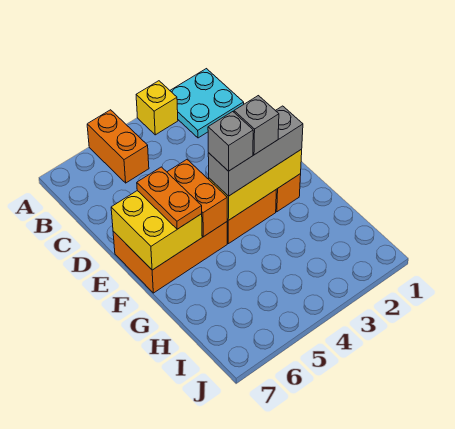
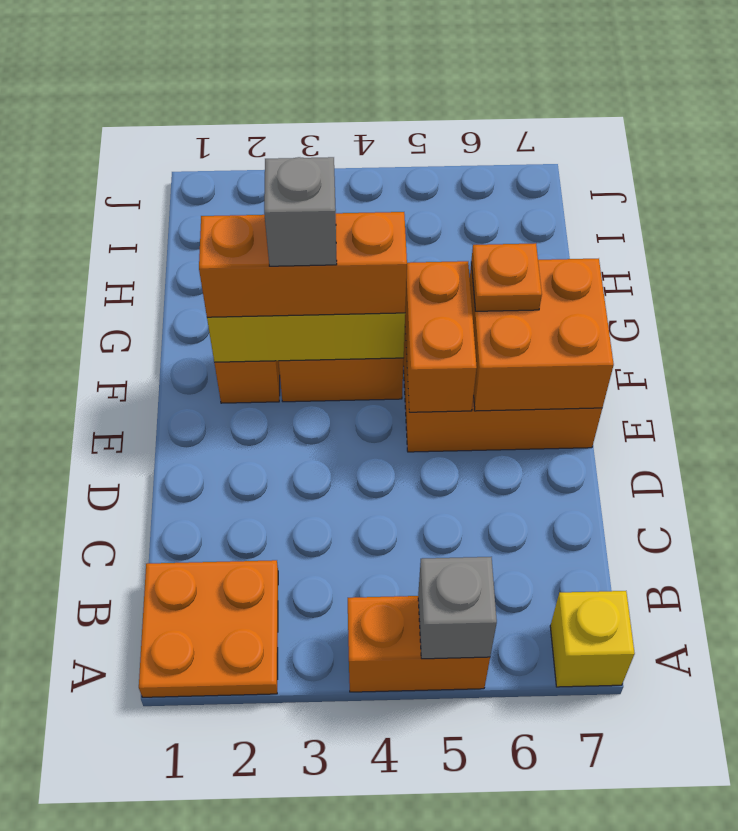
cyan plate A1:B2 level 1 -> orange plate A1:B2 level 1
yellow brick A3 level 1 -> yellow brick A7 level 1
orange brick A5:B5 level 1 -> orange brick A4:A5 level 1
yellow brick E6:F7 level 2 -> orange brick E6:F7 level 2
orange plate E6:F6 level 3 -> orange plate F6 level 3
grey brick F2:F4 level 3 -> orange brick F2:F4 level 3
grey brick F4 level 4 -> grey brick A5 level 2

